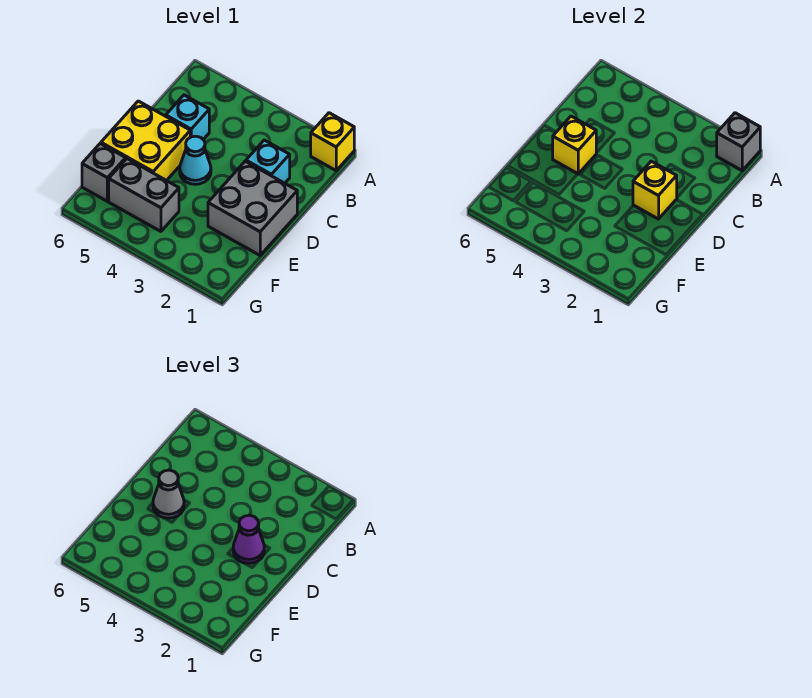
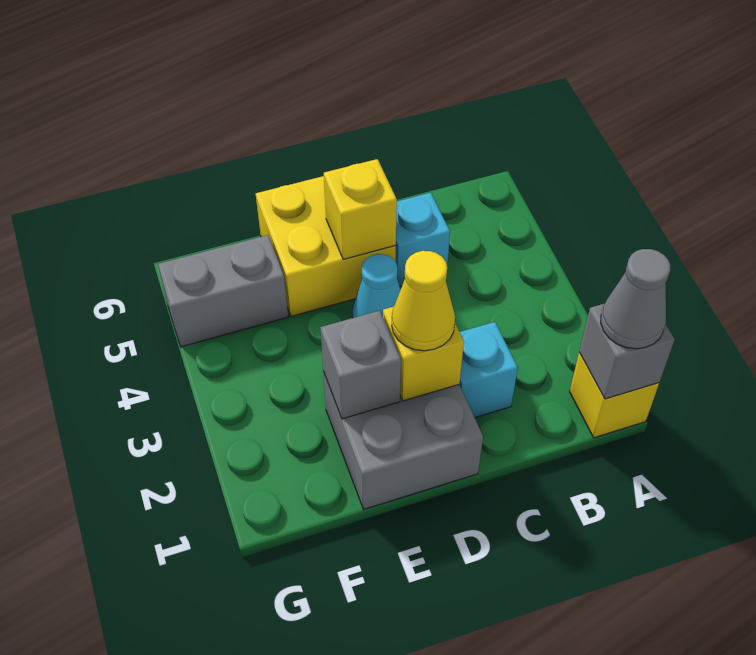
purple cone D2 level 3 -> yellow cone D2 level 3
grey cone D5 level 3 -> grey cone A1 level 3
grey brick F4:F5 level 1 -> grey brick F5:G5 level 1
grey brick F6 level 1 -> grey brick E2 level 2

